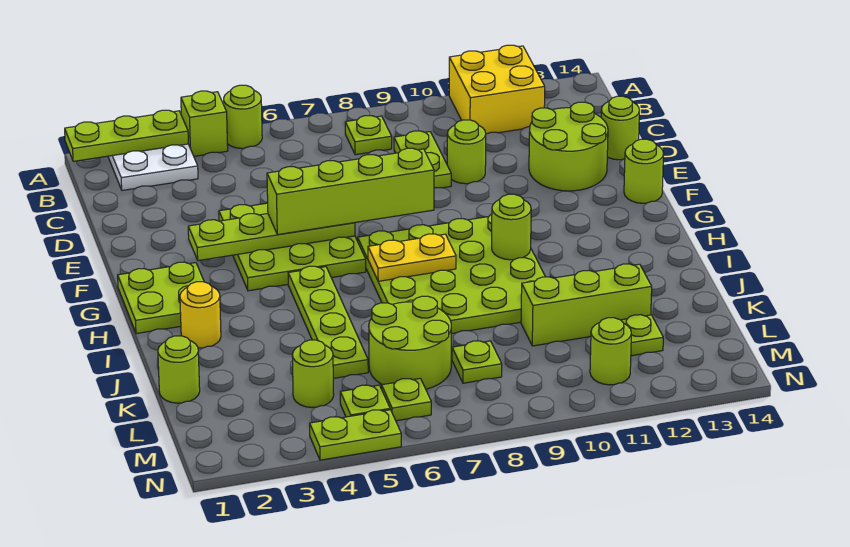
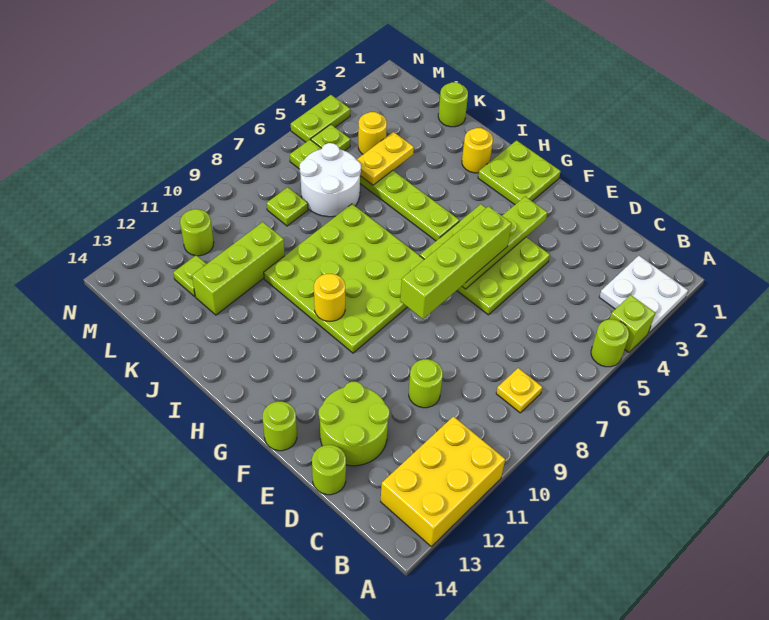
lime plate A1:A3 level 2 -> none
yellow brick A11:B12 level 1 -> yellow brick A11:B13 level 1
lime plate B8 level 1 -> yellow plate B8 level 1
lime plate C9:D9 level 1 -> none
yellow plate H7:H8 level 2 -> yellow plate K4:K5 level 2
lime round brick H10 level 2 -> yellow round brick H10 level 2
lime round brick K6:L7 level 1 -> white round brick K6:L7 level 1
lime round brick L4 level 1 -> yellow round brick L4 level 1

